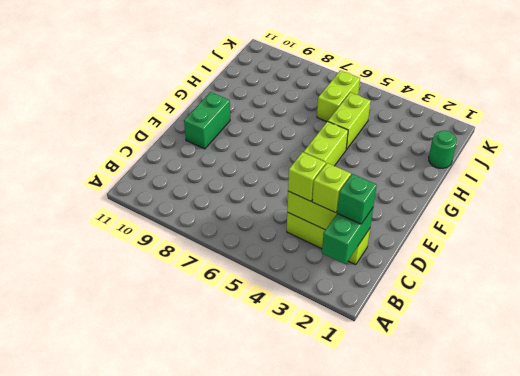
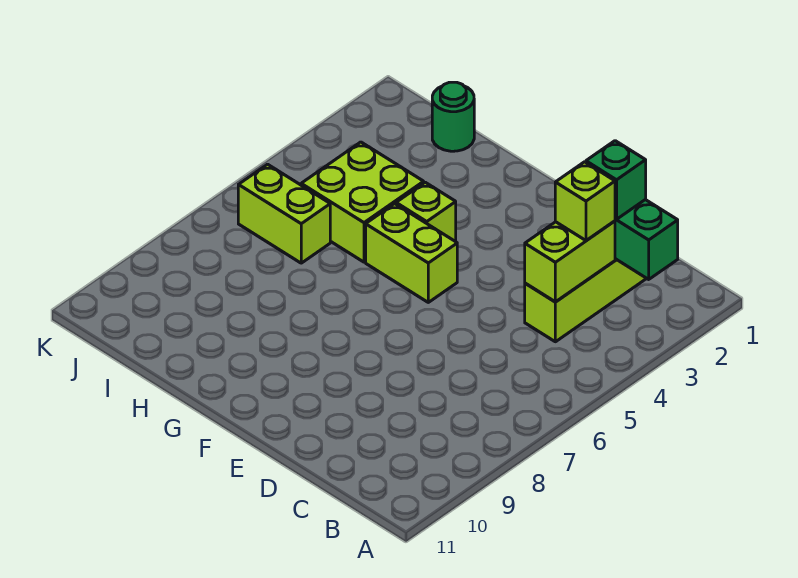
lime brick C4 level 3 -> lime brick G4 level 1
green brick E10:F10 level 1 -> none
lime brick H5:I5 level 1 -> lime brick H4:I5 level 1

